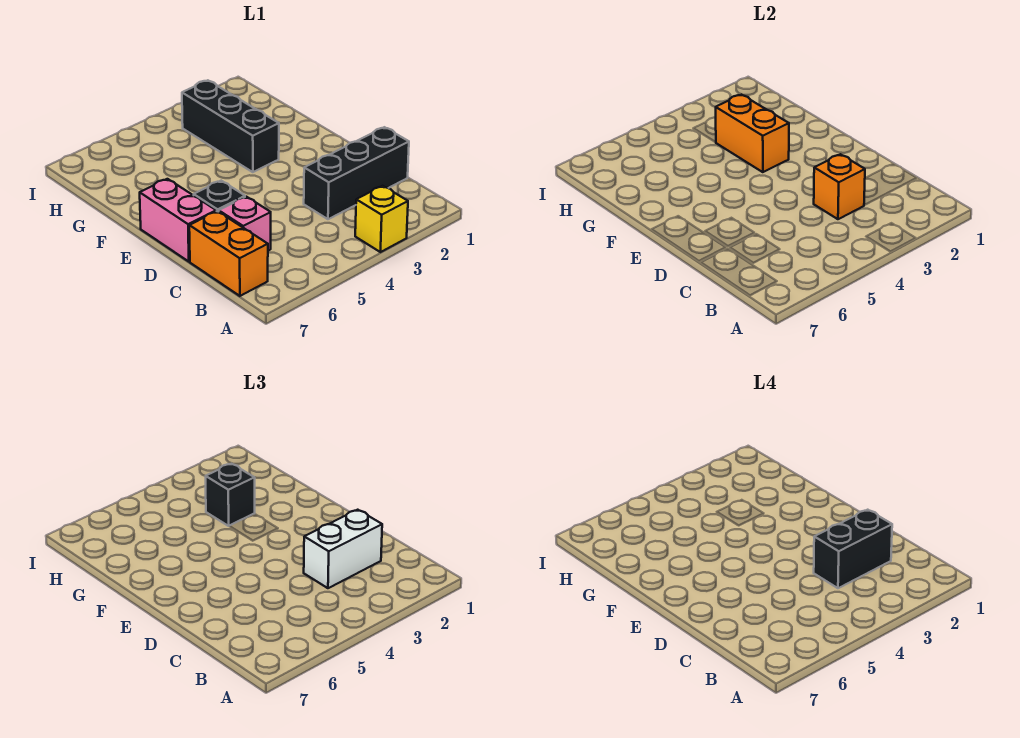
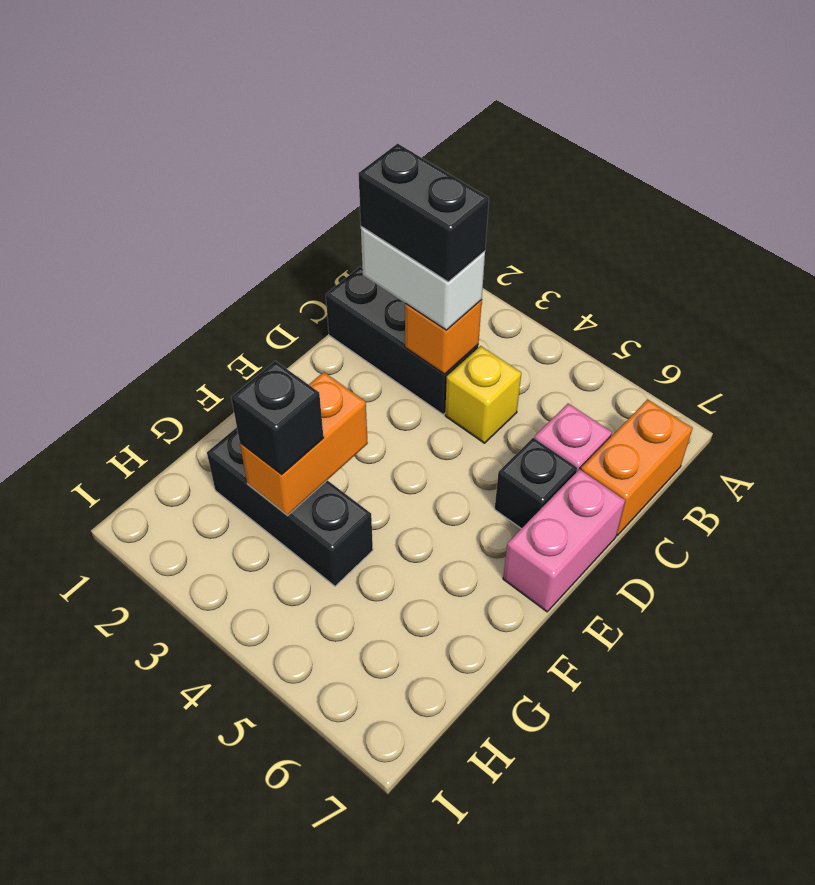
yellow brick A3 level 1 -> yellow brick C4 level 1
black brick F3:H3 level 1 -> black brick G2:G4 level 1

